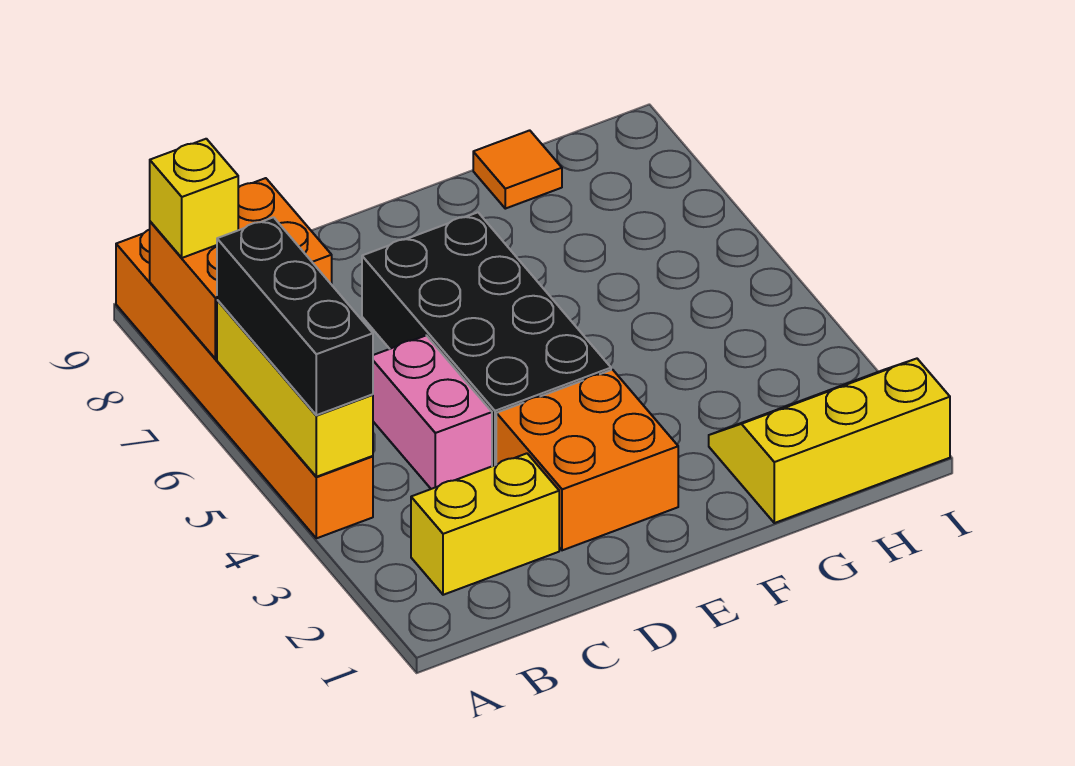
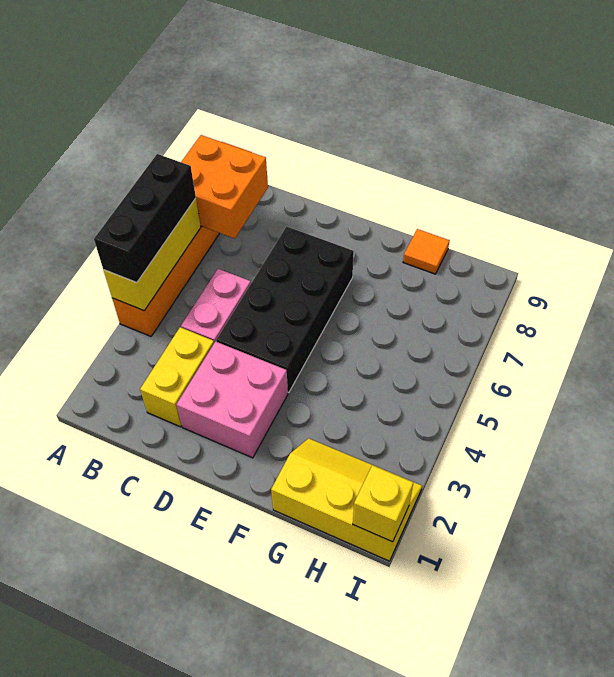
yellow brick A8 level 3 -> yellow brick I1 level 2
yellow brick B2:C2 level 1 -> yellow brick C2:C3 level 1
orange brick D2:E3 level 1 -> pink brick D2:E3 level 1

